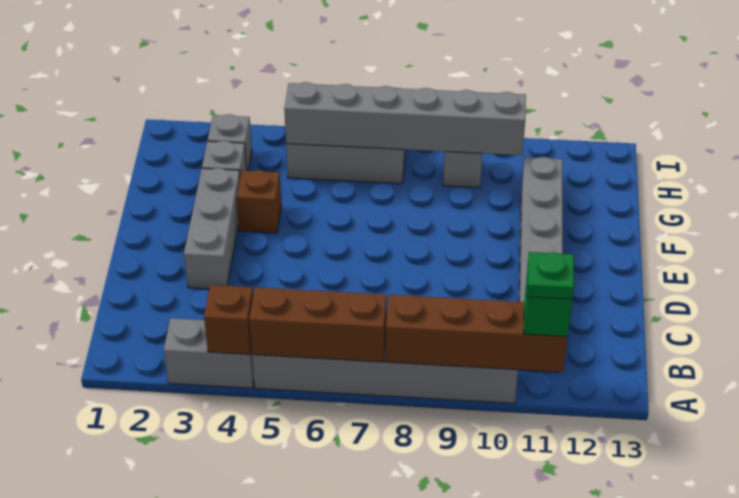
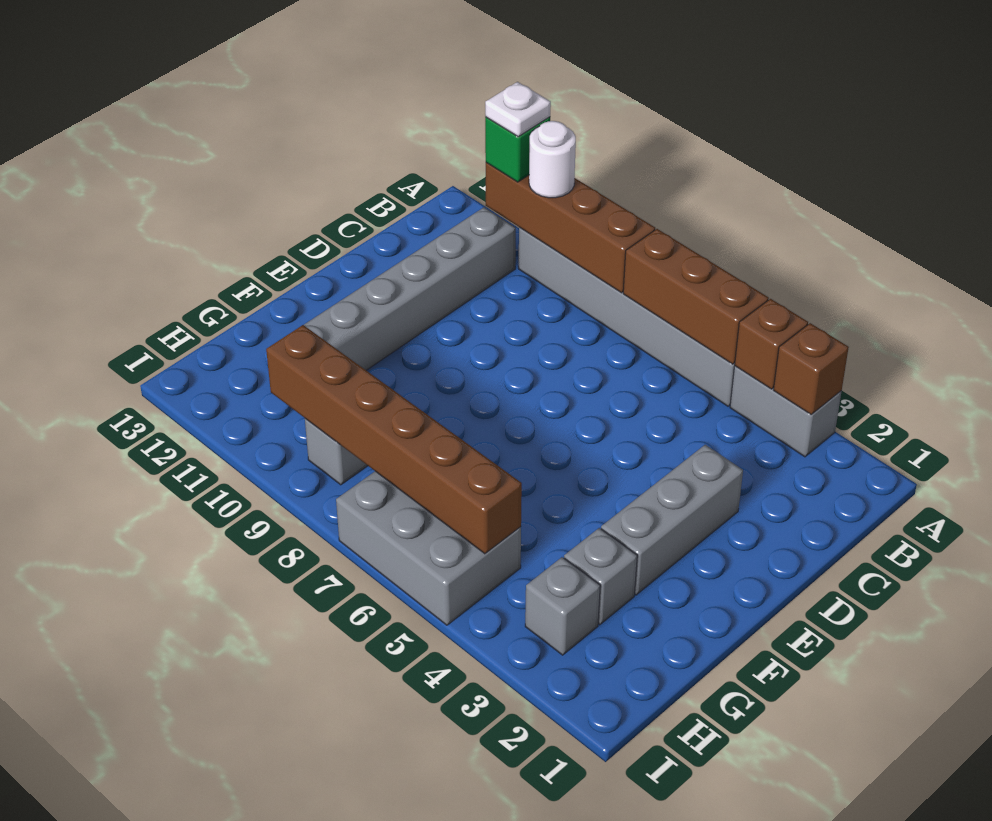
none -> white round brick A10 level 3
green plate A11 level 4 -> white plate A11 level 4
brown brick F4 level 1 -> brown brick A3 level 2
grey brick H5:H10 level 2 -> brown brick H5:H10 level 2

